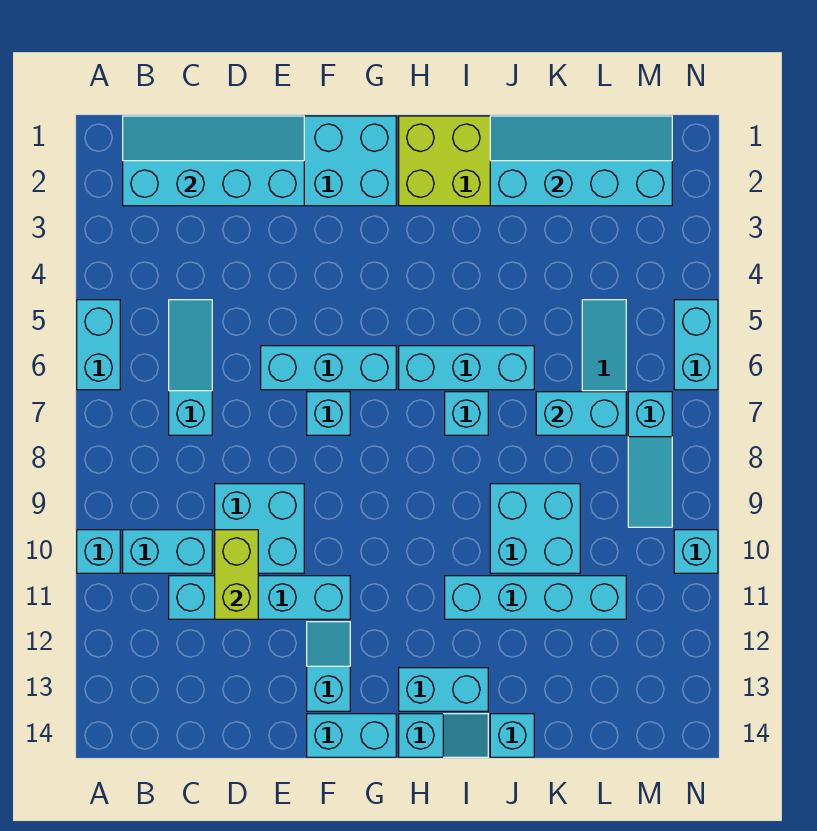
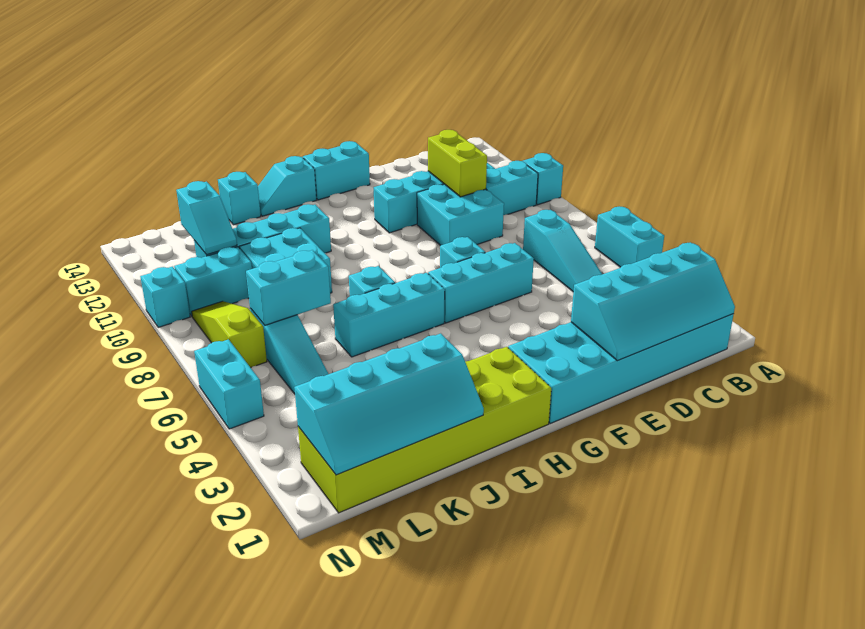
cyan slope F12:F13 level 1 top 13 -> cyan slope L11:L12 level 2 top 12
cyan brick H13:I13 level 1 -> cyan brick L10:M10 level 1
cyan slope M7:M9 level 1 top 7 -> lime slope M7:M9 level 1 top 7

